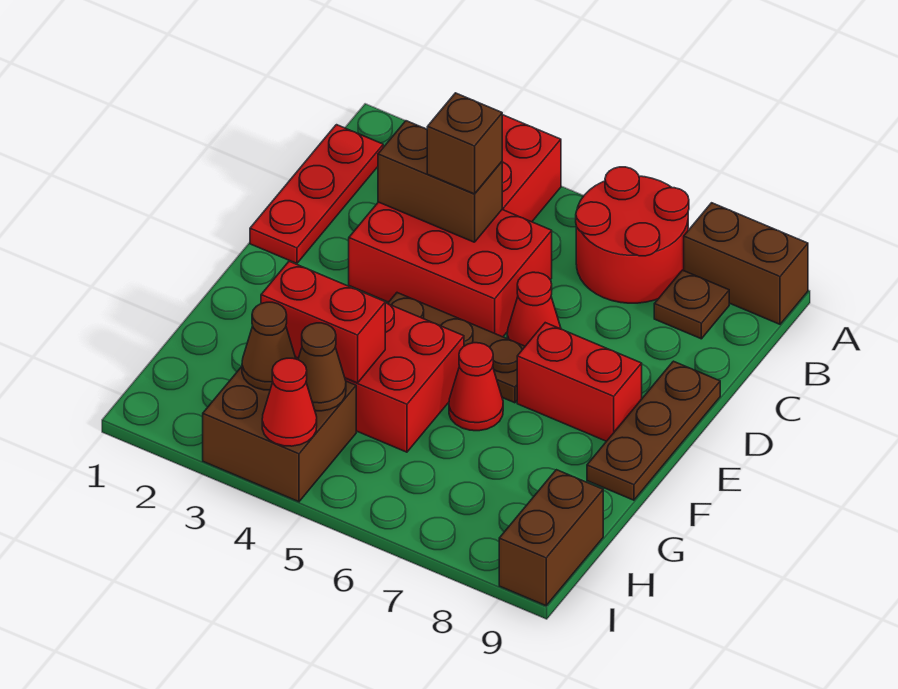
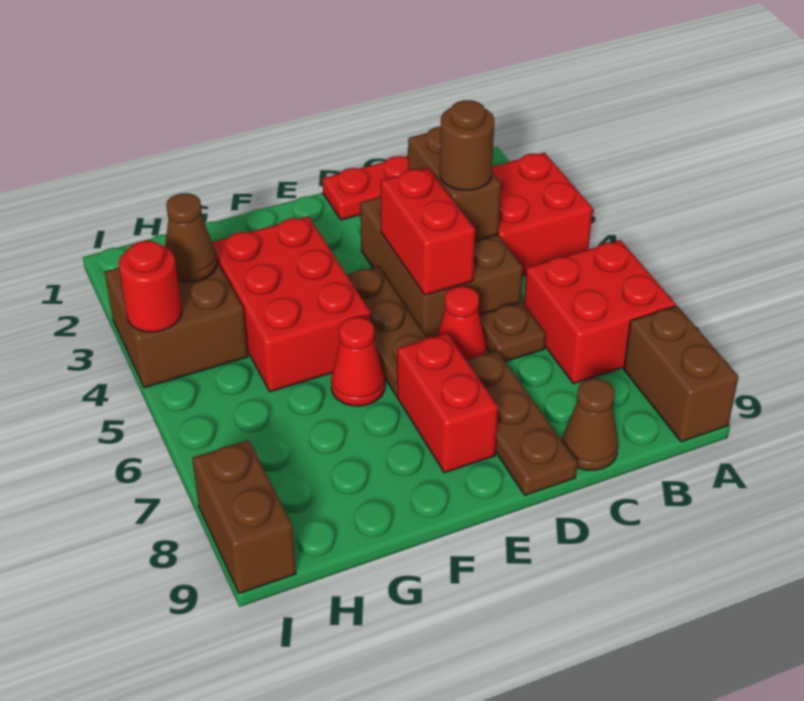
red round brick A6:B7 level 1 -> red brick A6:B7 level 1
brown plate B8 level 1 -> brown plate C6 level 1
red brick C3:D5 level 1 -> brown brick C3:D5 level 1
brown brick C4 level 3 -> brown round brick C4 level 3
brown plate D9:F9 level 1 -> brown plate D7:D9 level 1
red brick G3:G4 level 2 -> red brick D4:D5 level 2
brown cone H4 level 2 -> brown cone C9 level 1
brown brick H9:I9 level 1 -> brown brick I8:I9 level 1
red cone I4 level 2 -> red round brick I4 level 2

